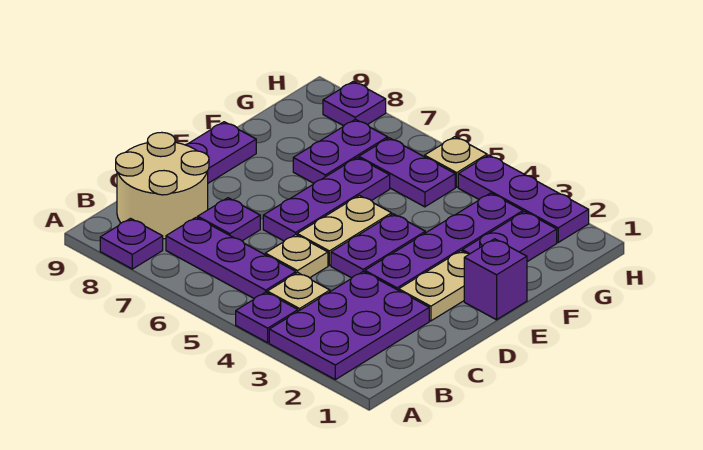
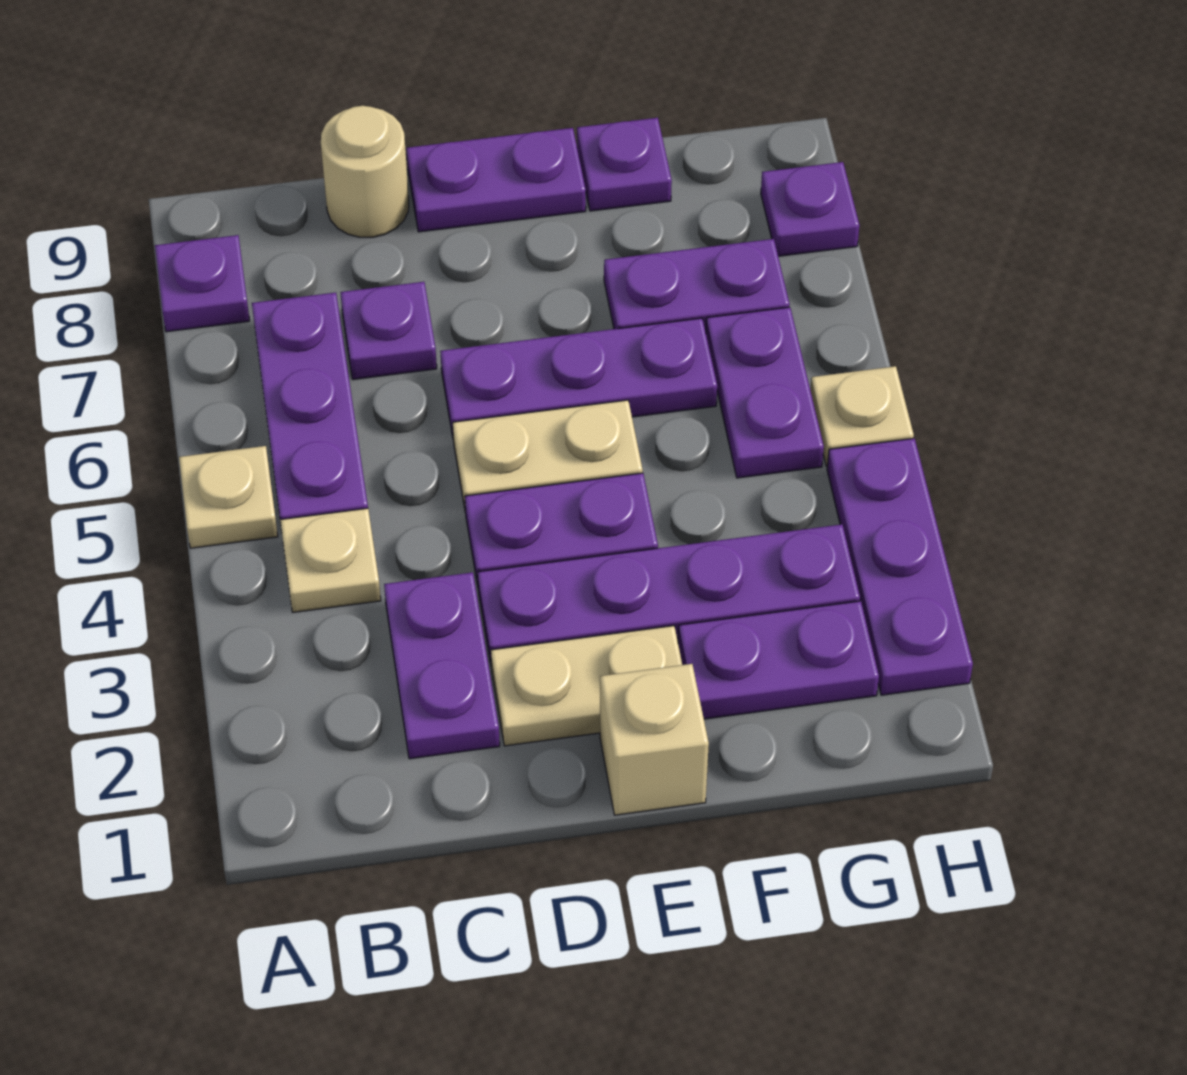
purple plate A2:C3 level 1 -> purple plate C2:C3 level 1
purple plate A4 level 1 -> purple plate F9 level 1
tan round brick B8:C9 level 1 -> tan round brick C9 level 1
tan plate C5 level 1 -> tan plate A5 level 1
purple brick E1 level 1 -> tan brick E1 level 1

